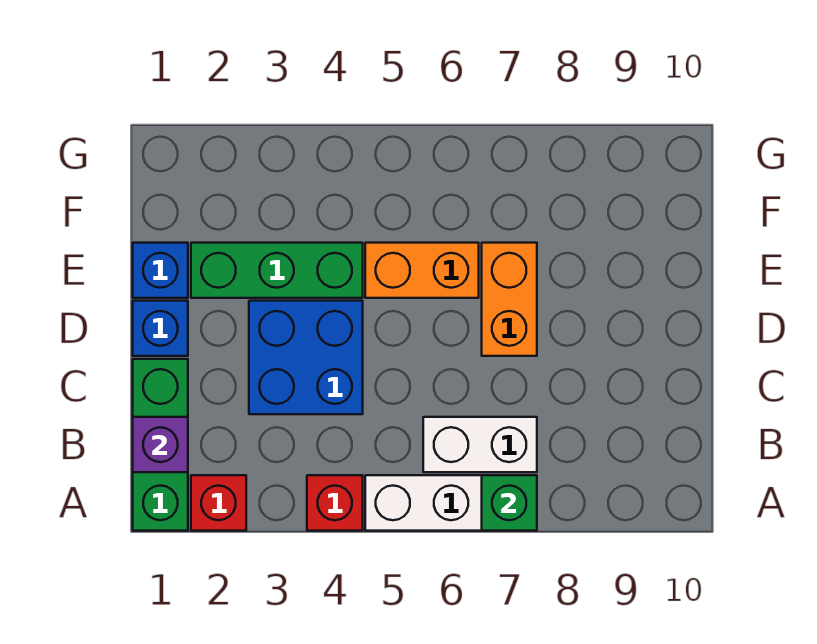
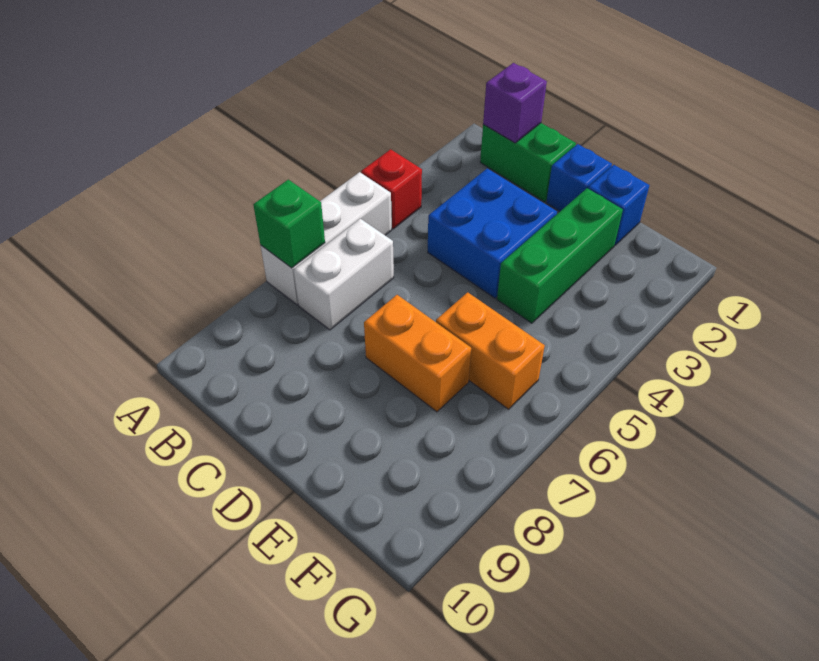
green brick A1:C1 level 1 -> green brick B1:C1 level 1
red brick A2 level 1 -> none
orange brick E5:E6 level 1 -> orange brick E6:F6 level 1

